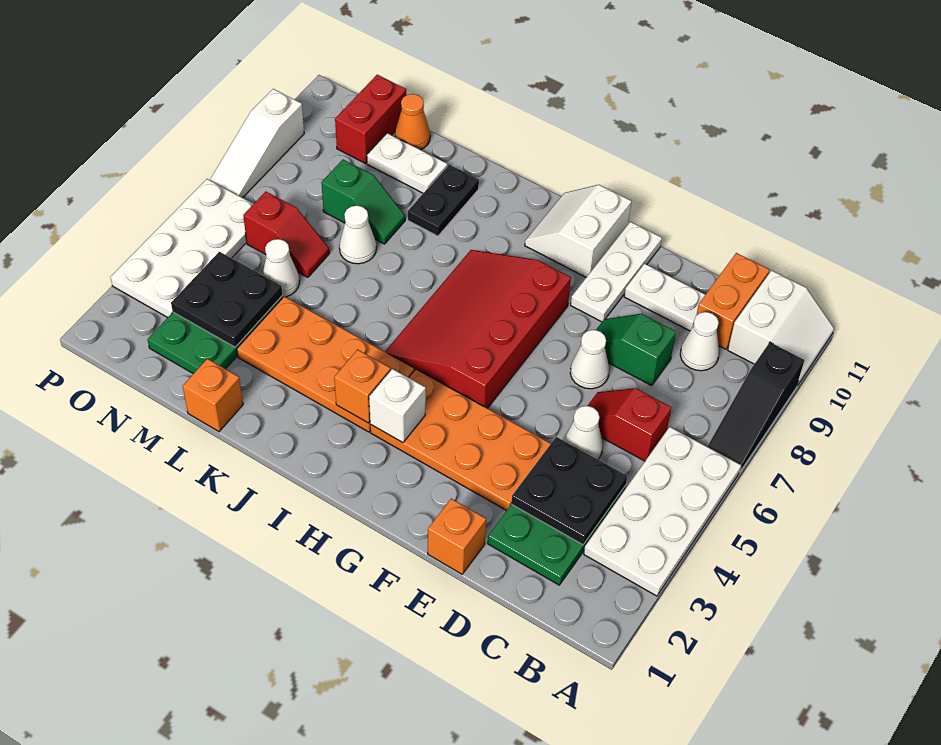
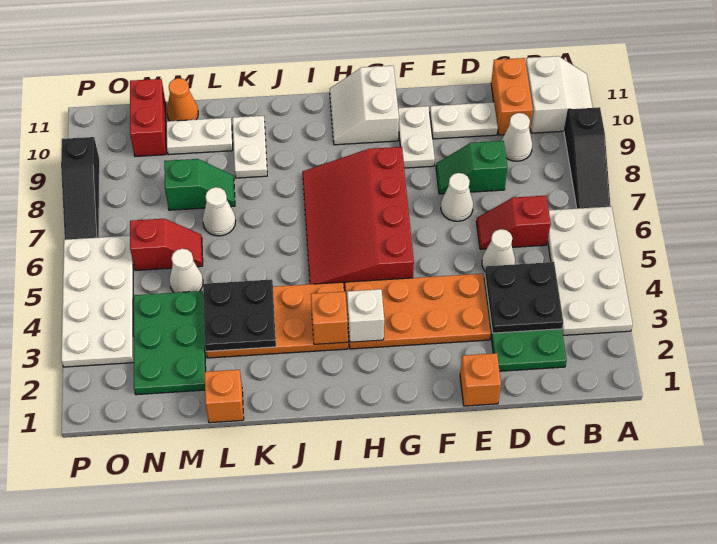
white plate F9:F11 level 1 -> white plate F9:F10 level 1
black plate K9:K10 level 1 -> white plate K9:K10 level 1
black plate M3:N4 level 2 -> black plate K3:L4 level 2
white slope P7:P9 level 1 top 9 -> black slope P7:P9 level 1 top 9

